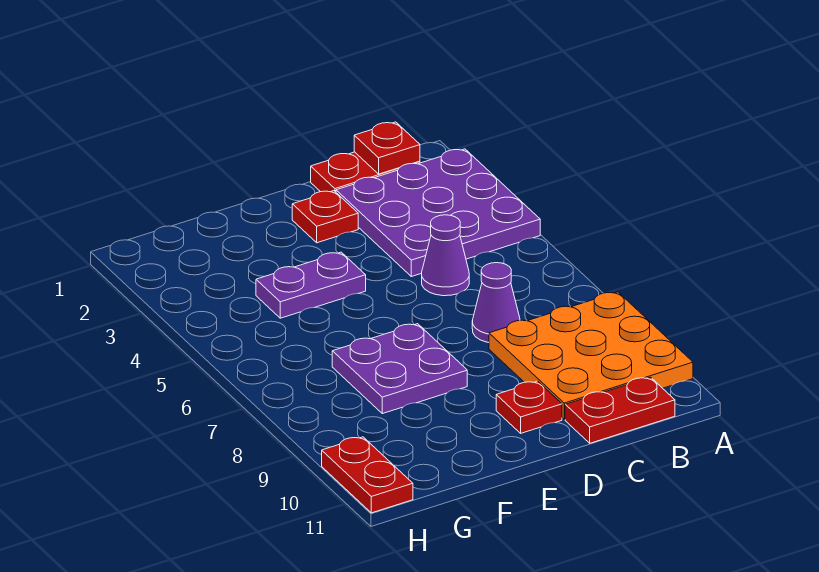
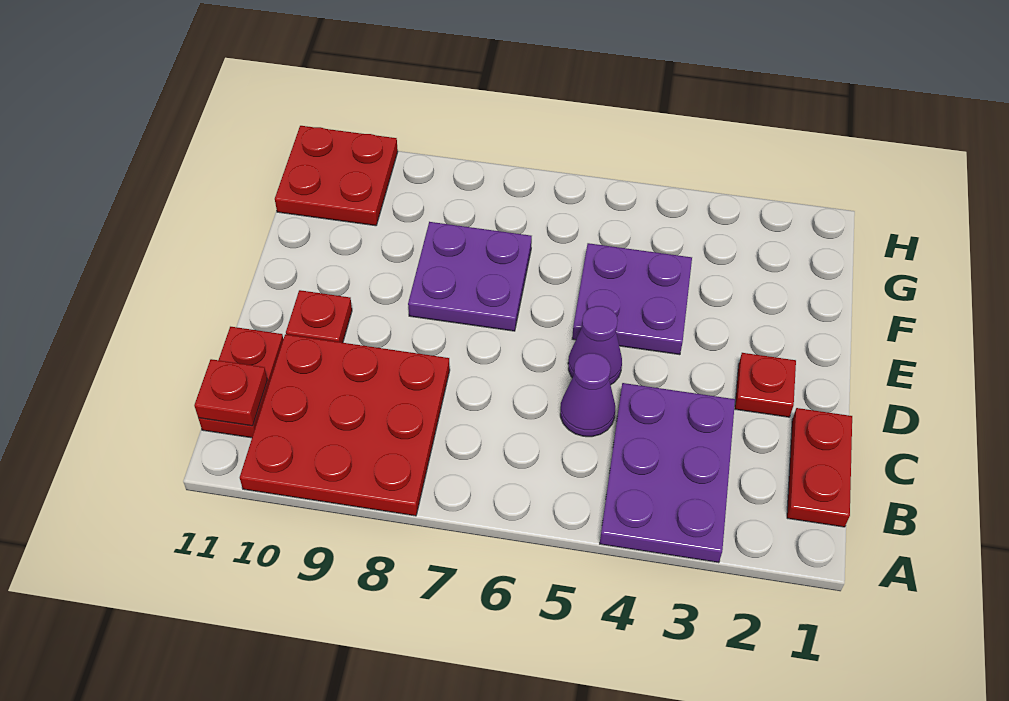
purple plate A2:C4 level 1 -> purple plate A3:C4 level 1
orange plate A8:C10 level 1 -> red plate A8:C10 level 1
red plate B1 level 2 -> red plate B11 level 2
purple cone C7 level 1 -> purple cone D5 level 1
purple plate E4:F4 level 1 -> purple plate E4:F5 level 1
red plate H10:H11 level 1 -> red plate G10:H11 level 1

